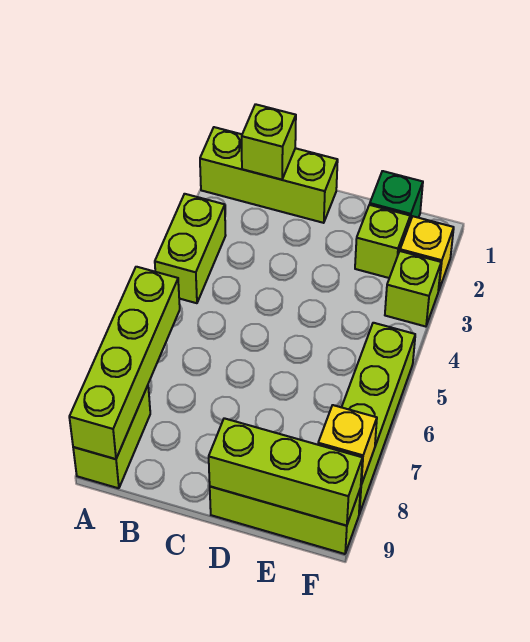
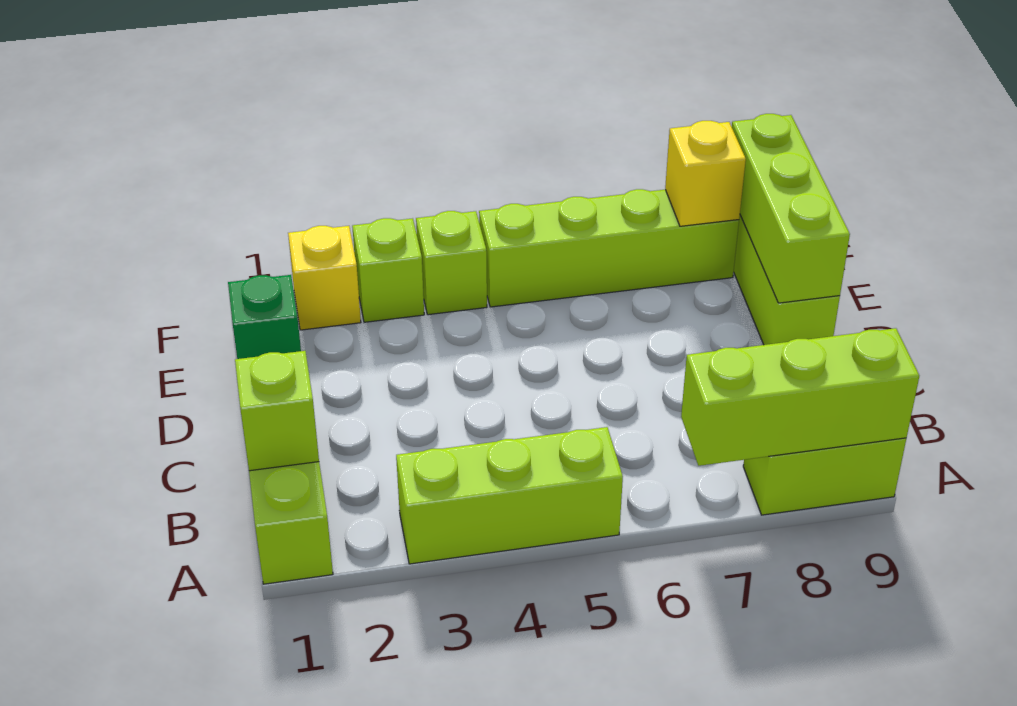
lime brick A3:A4 level 1 -> lime brick A3:A5 level 1
lime brick A6:A9 level 2 -> lime brick A7:A9 level 2
lime brick E2 level 1 -> lime brick F4 level 1

